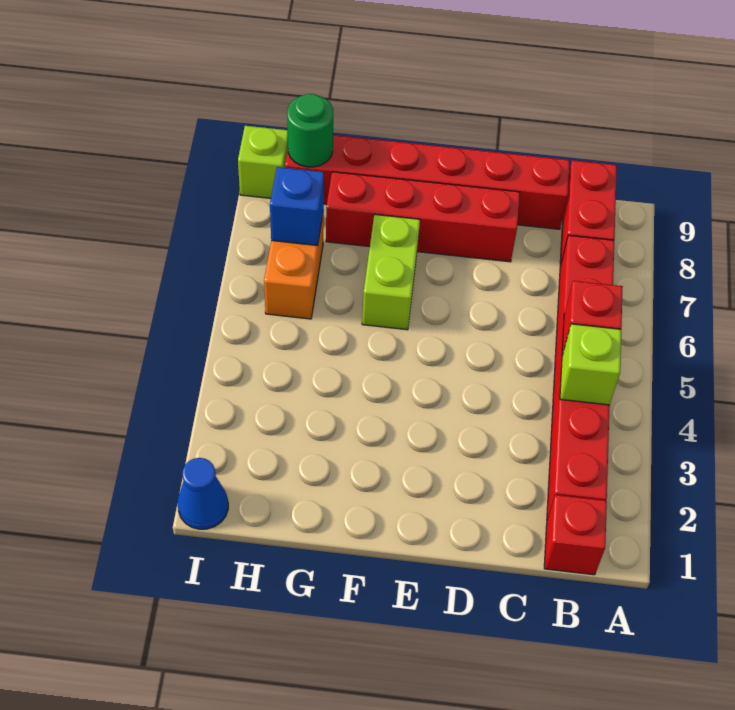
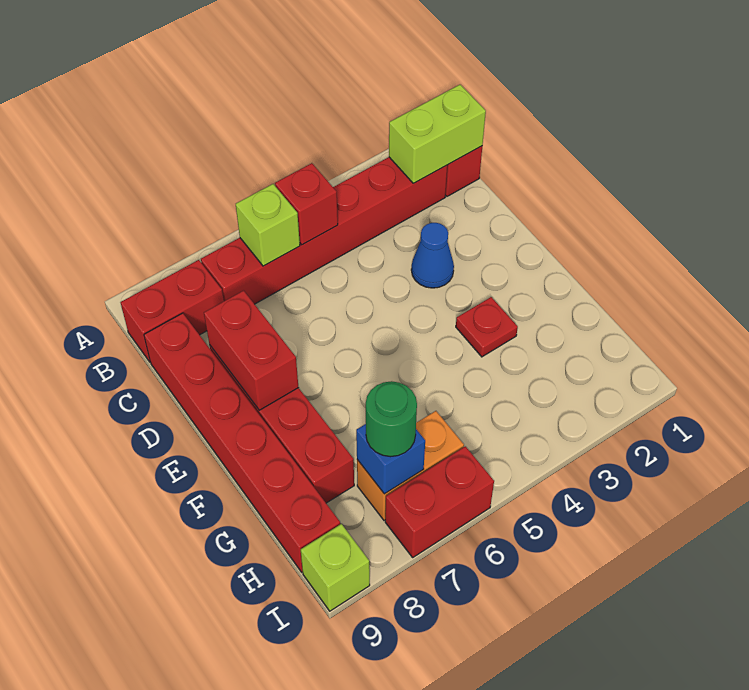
lime brick B4 level 2 -> lime brick B6 level 2
none -> red brick D8:E8 level 2
none -> red plate F3 level 1
lime brick F6:F7 level 1 -> lime brick B1:B2 level 2
green round brick H9 level 2 -> green round brick H7 level 3
blue cone I1 level 1 -> blue cone D3 level 1
none -> red brick I6:I7 level 1

